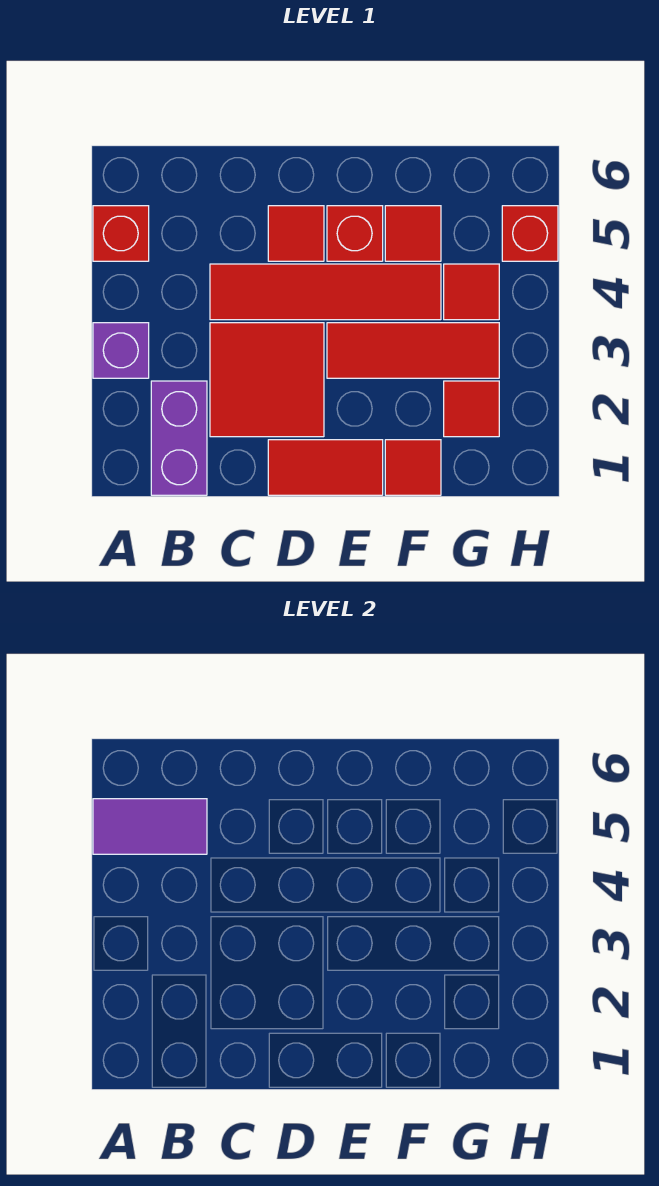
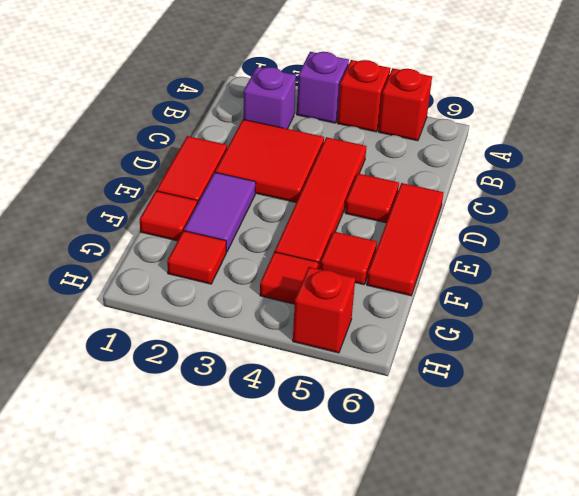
purple tile A5:B5 level 2 -> purple tile E2:F2 level 1
purple brick B1:B2 level 1 -> purple brick B2 level 1
red tile E3:G3 level 1 -> red tile D6:F6 level 1
red brick E5 level 1 -> red brick A4 level 1

